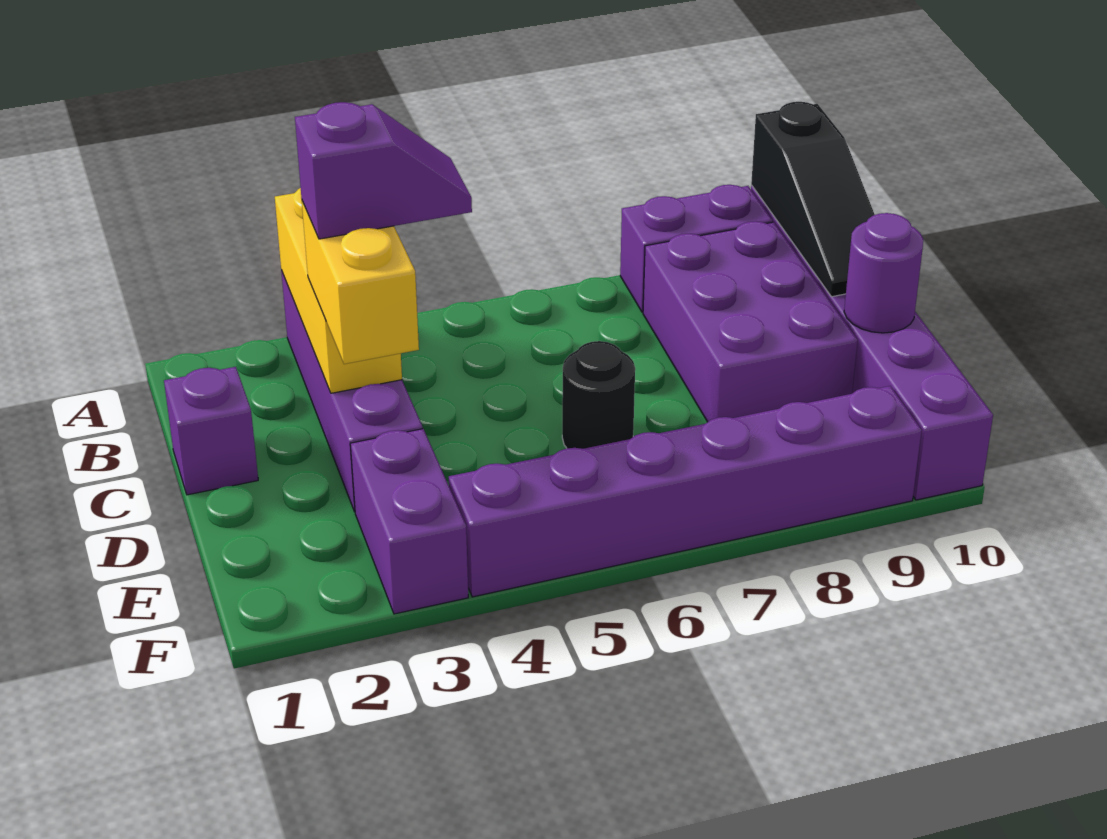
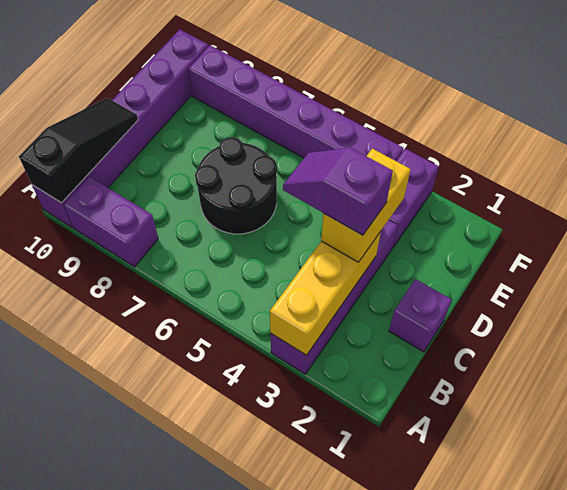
purple brick B8:D9 level 1 -> none
black round brick D6 level 1 -> black round brick C6:D7 level 1
purple round brick D10 level 2 -> none

